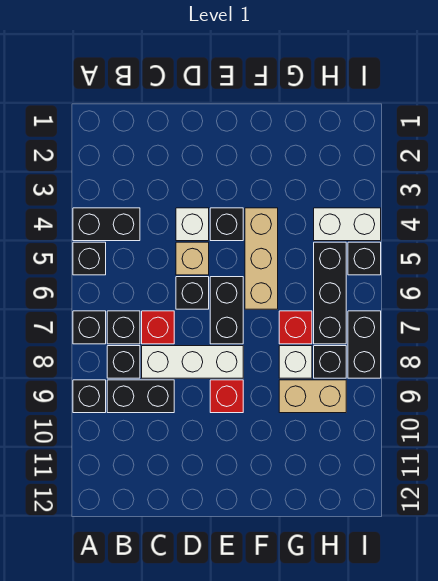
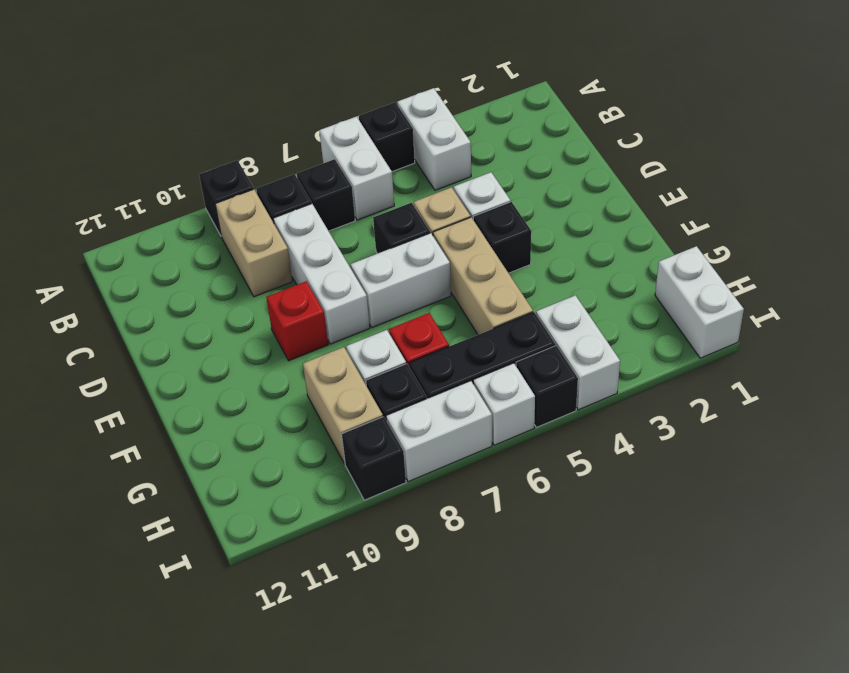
black brick A4:B4 level 1 -> white brick A4:B4 level 1
none -> white brick A6:B6 level 1
black brick A7 level 1 -> black brick I9 level 1
black brick B9:C9 level 1 -> tan brick B9:C9 level 1
red brick C7 level 1 -> none
black brick E6:E7 level 1 -> white brick E6:E7 level 1
tan brick F4:F6 level 1 -> tan brick E5:G5 level 1
none -> white brick H1:I1 level 1
none -> white brick I6 level 1
black brick I7:I8 level 1 -> white brick I7:I8 level 1

